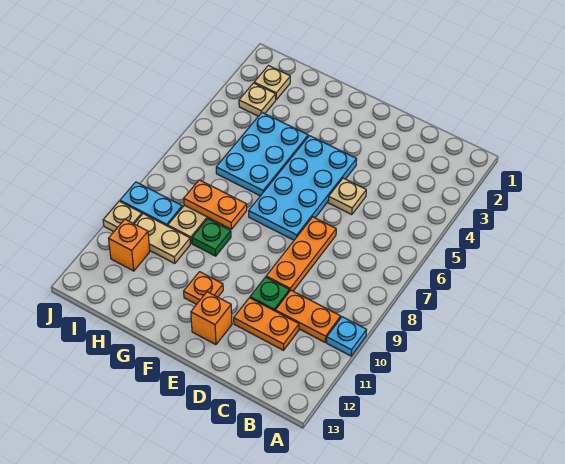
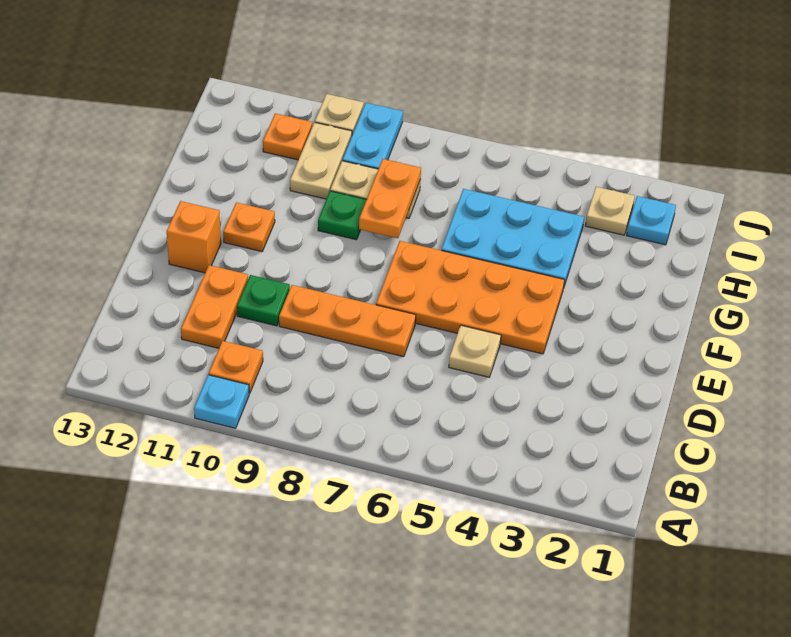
orange plate B10:C10 level 1 -> orange plate B10 level 1
cyan plate E4:F7 level 1 -> orange plate E4:F7 level 1
tan plate I2 level 1 -> cyan plate I2 level 1
orange brick I11 level 1 -> orange plate I11 level 1

